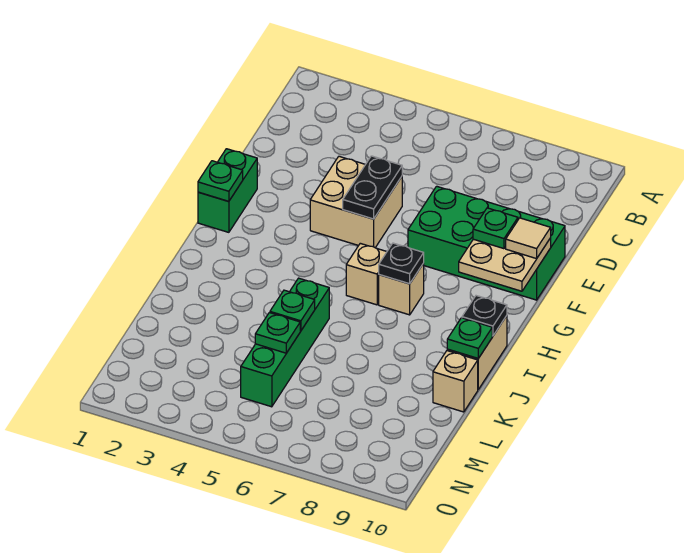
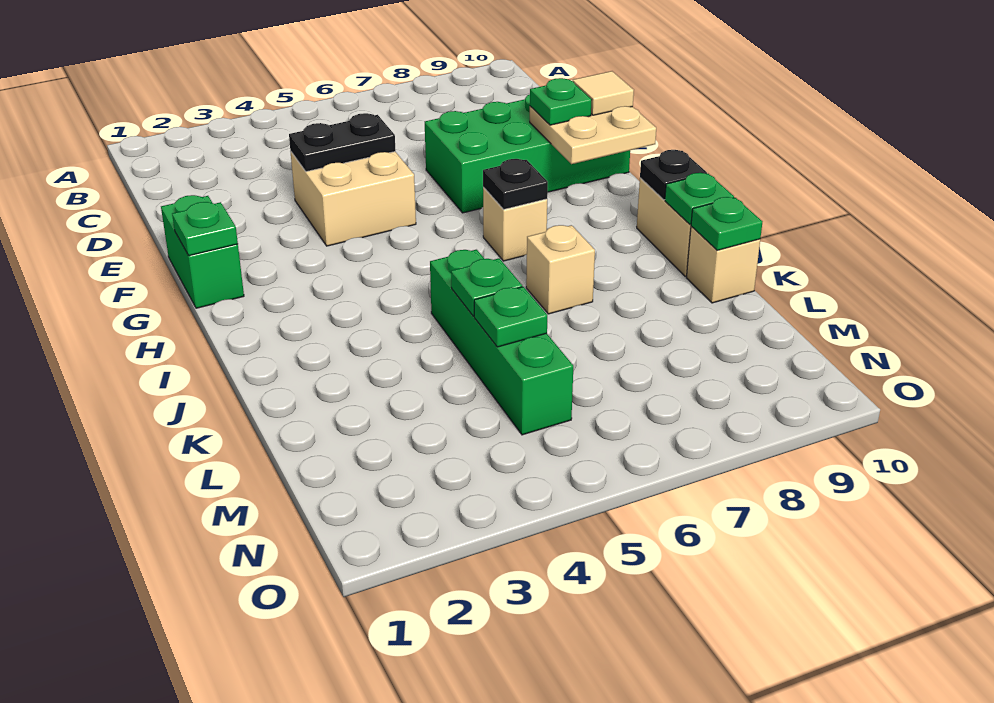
black plate E5:F5 level 2 -> black plate E4:E5 level 2
tan brick H6 level 1 -> tan brick J7 level 1
none -> green plate K10 level 2

